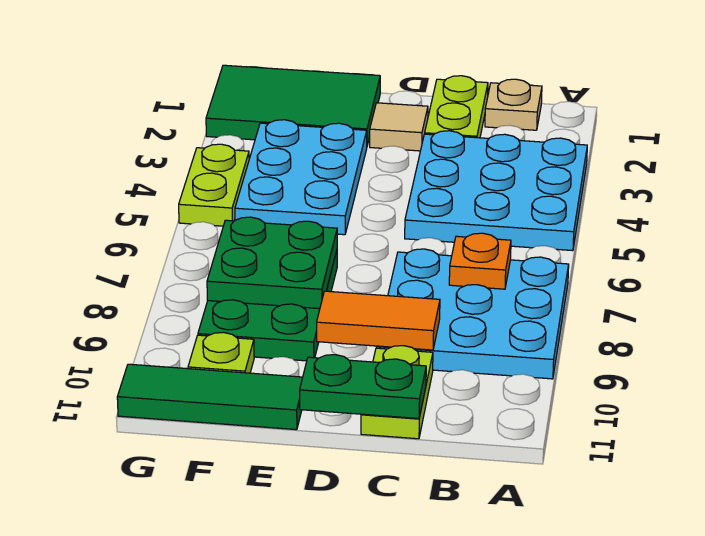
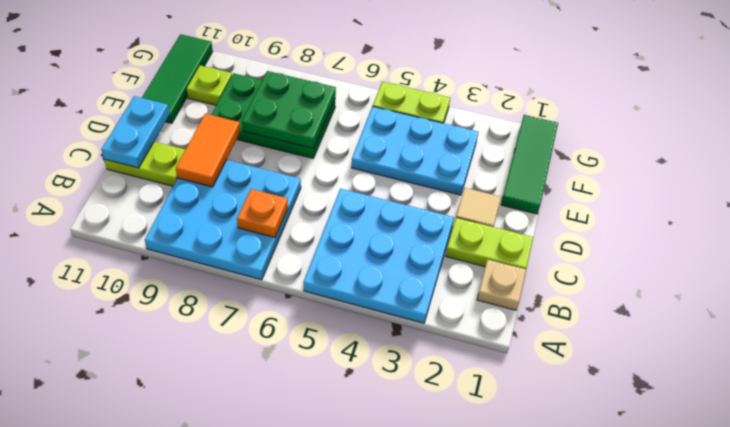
green plate C11:D11 level 2 -> cyan plate C11:D11 level 2
green tile E1:G2 level 1 -> green tile E1:G1 level 1

